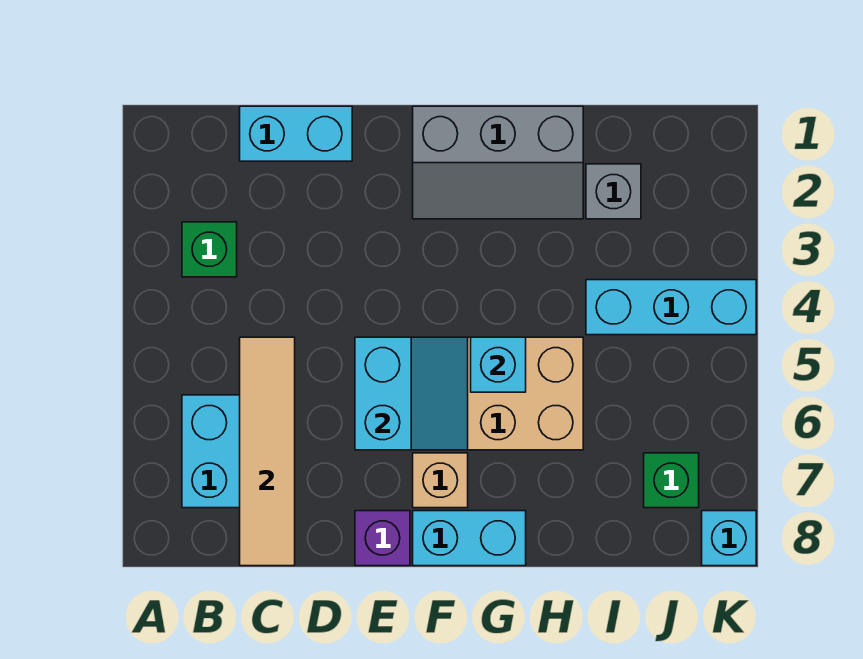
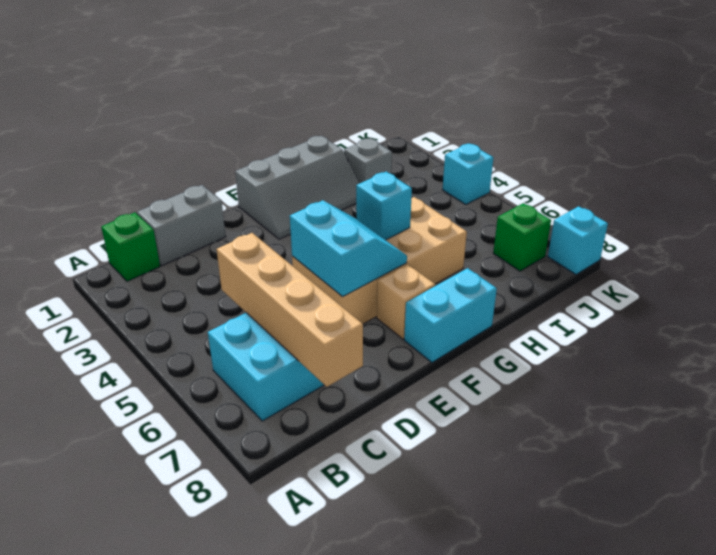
green brick B3 level 1 -> green brick B1 level 1
cyan brick C1:D1 level 1 -> grey brick C1:D1 level 1
tan tile C5:C8 level 2 -> tan brick C5:C8 level 2
purple brick E8 level 1 -> none
cyan brick I4:K4 level 1 -> cyan brick K4 level 1

